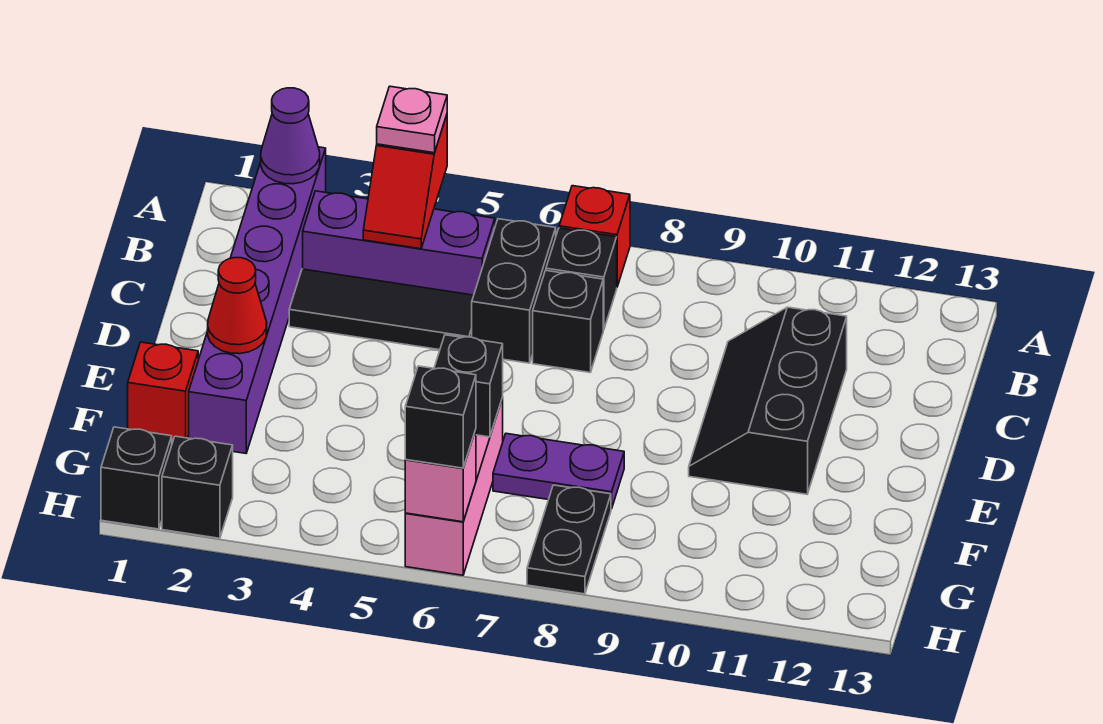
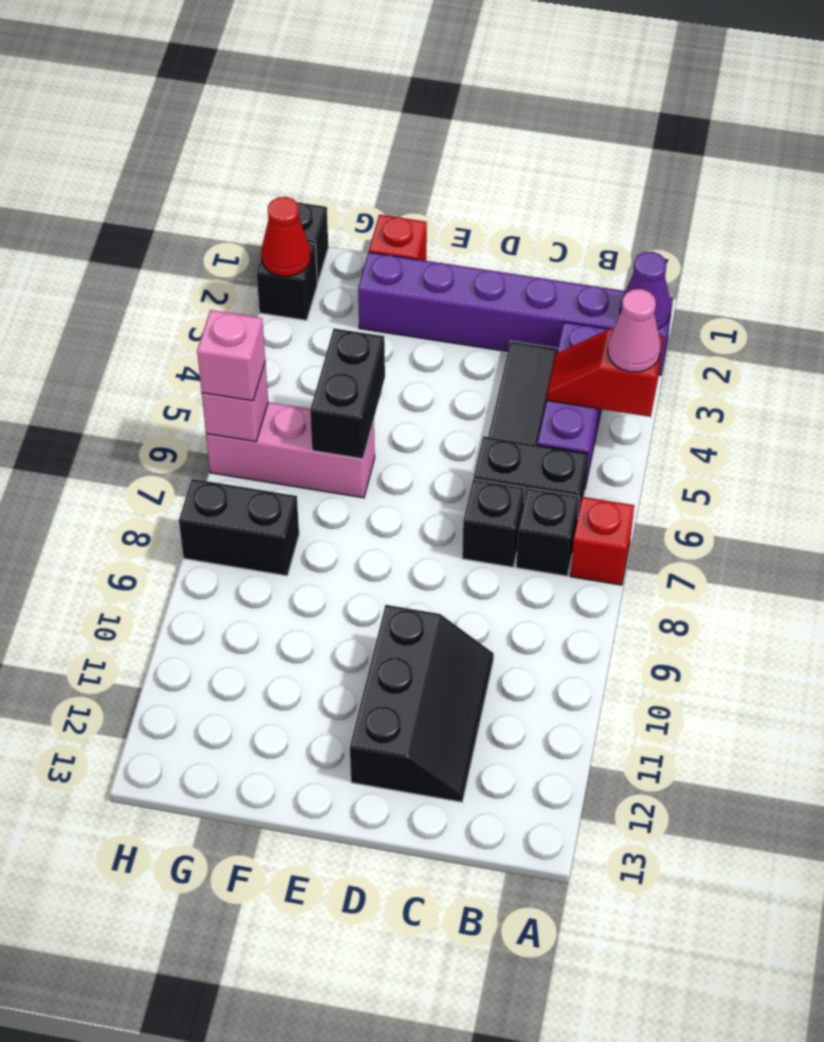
pink plate A4 level 3 -> pink cone A4 level 3
black slope C10:E11 level 1 top 11 -> black slope C10:D12 level 1 top D
red cone E2 level 2 -> red cone H2 level 2
black brick F6 level 2 -> black brick F5:F6 level 2
purple plate F7:F8 level 1 -> none
black plate G8:H8 level 1 -> black brick G8:H8 level 1
black brick H6 level 3 -> pink brick H6 level 3

